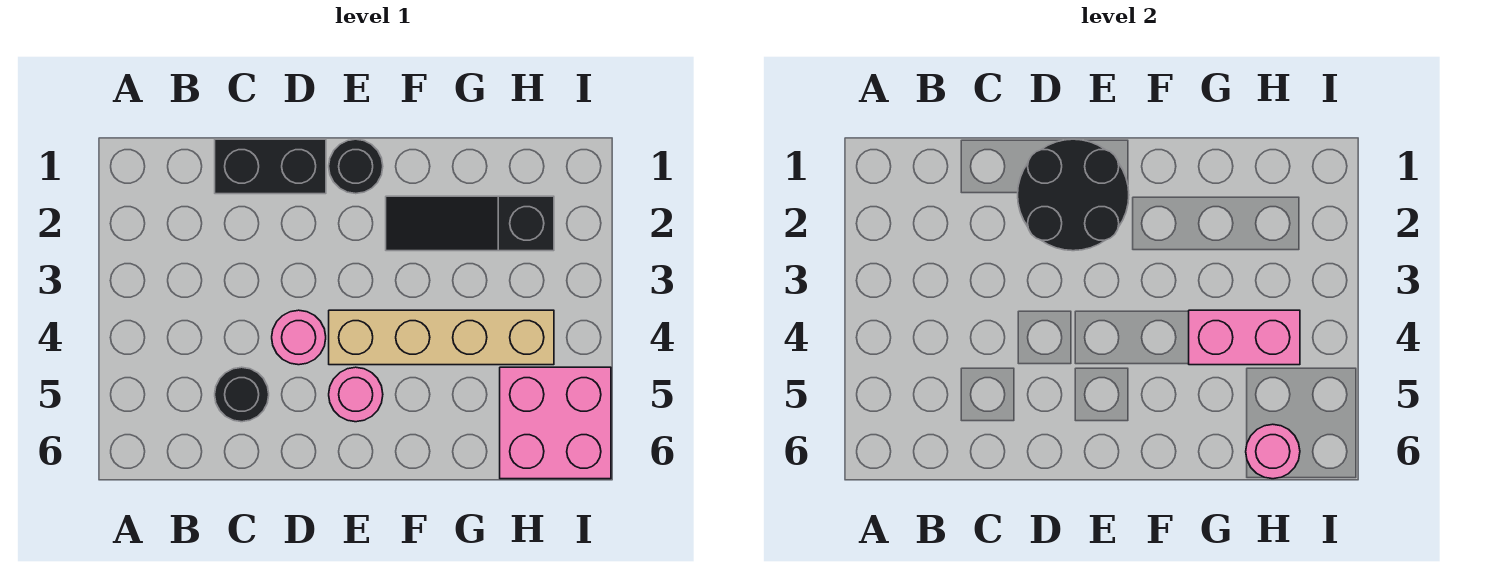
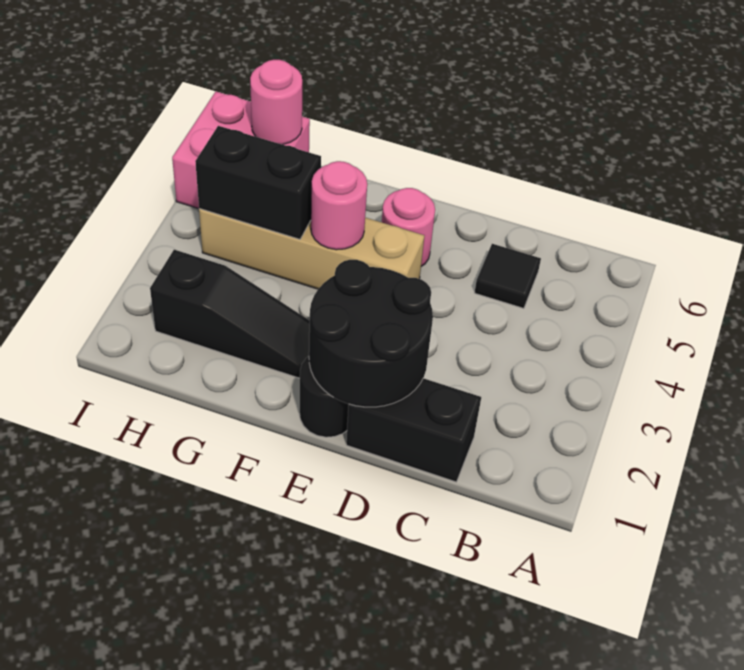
black round brick C5 level 1 -> black tile C5 level 1
pink round brick D4 level 1 -> pink round brick F4 level 2
pink brick G4:H4 level 2 -> black brick G4:H4 level 2

